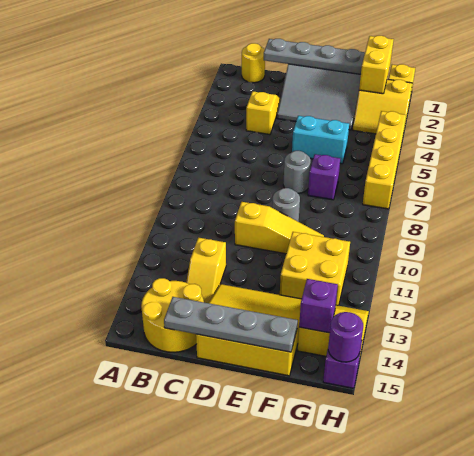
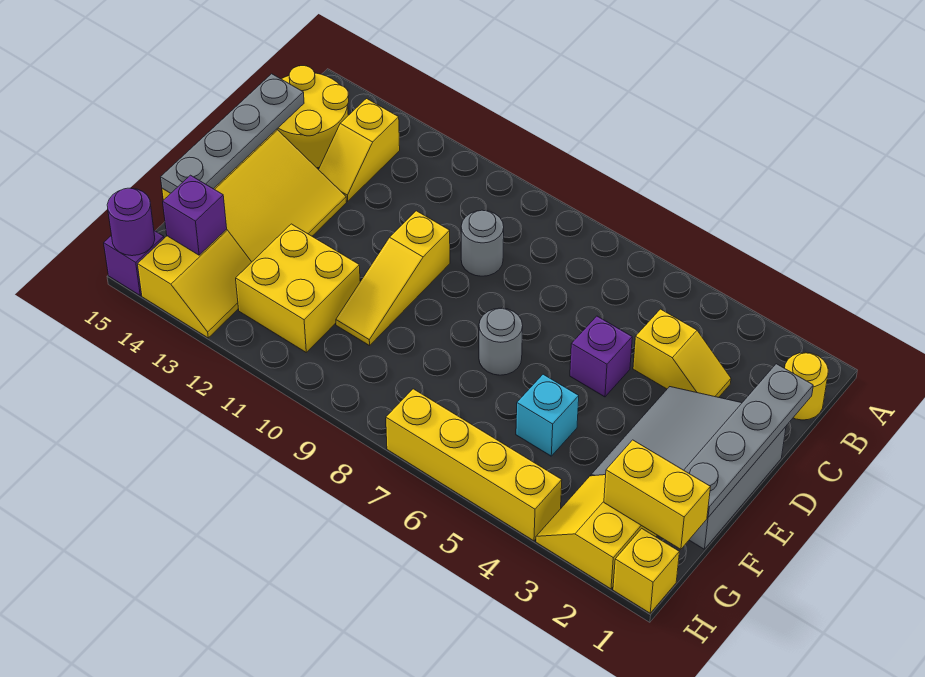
yellow slope C12:C13 level 1 top 12 -> yellow slope B13:C13 level 1 top B
cyan brick E5:F5 level 1 -> cyan brick F5 level 1
grey round brick E9 level 1 -> grey round brick C9 level 1
purple brick F7 level 1 -> purple brick D5 level 1

